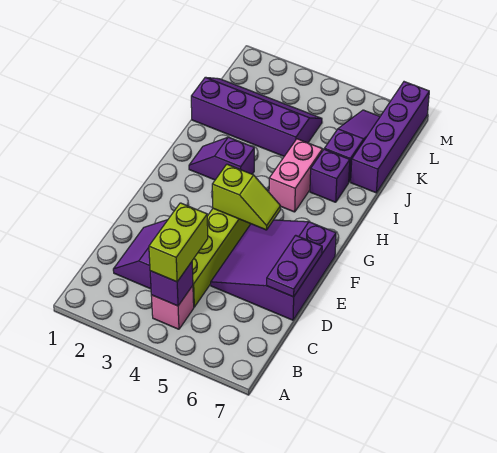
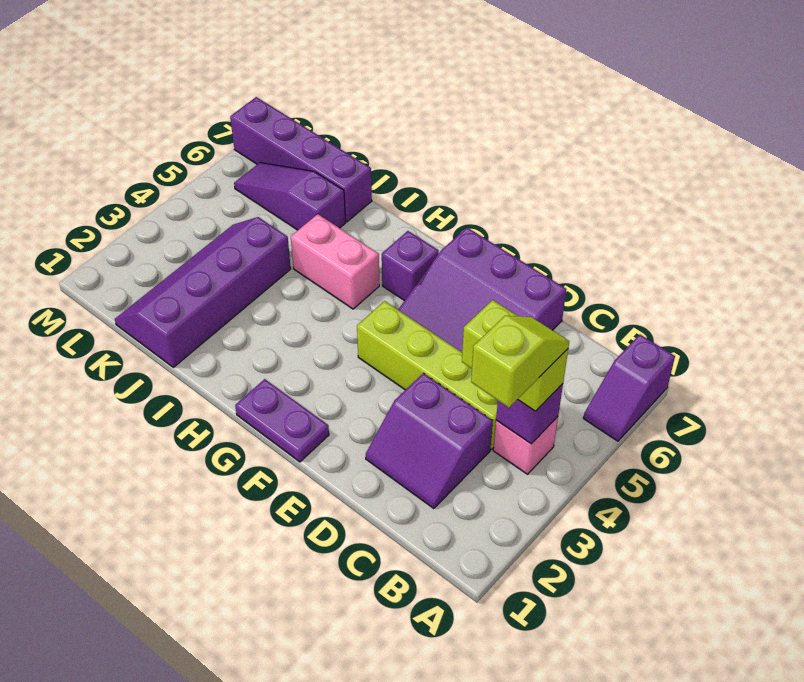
purple plate D7:E7 level 2 -> purple plate F1:G1 level 1
lime slope F4:F5 level 2 top 4 -> lime slope B3:B4 level 4 top 3
purple slope H2:H3 level 1 top 3 -> purple slope A6:A7 level 1 top 7
purple brick I6 level 1 -> purple brick G6 level 1

